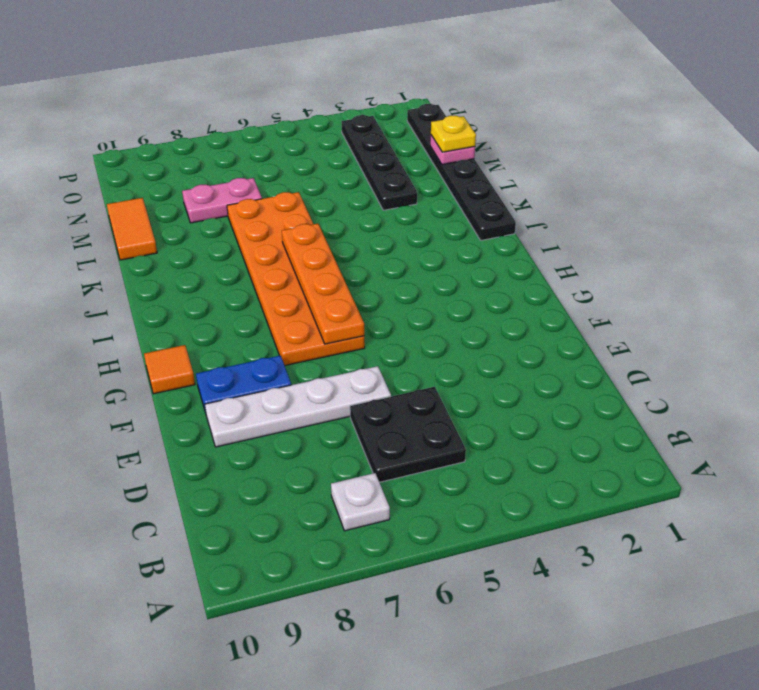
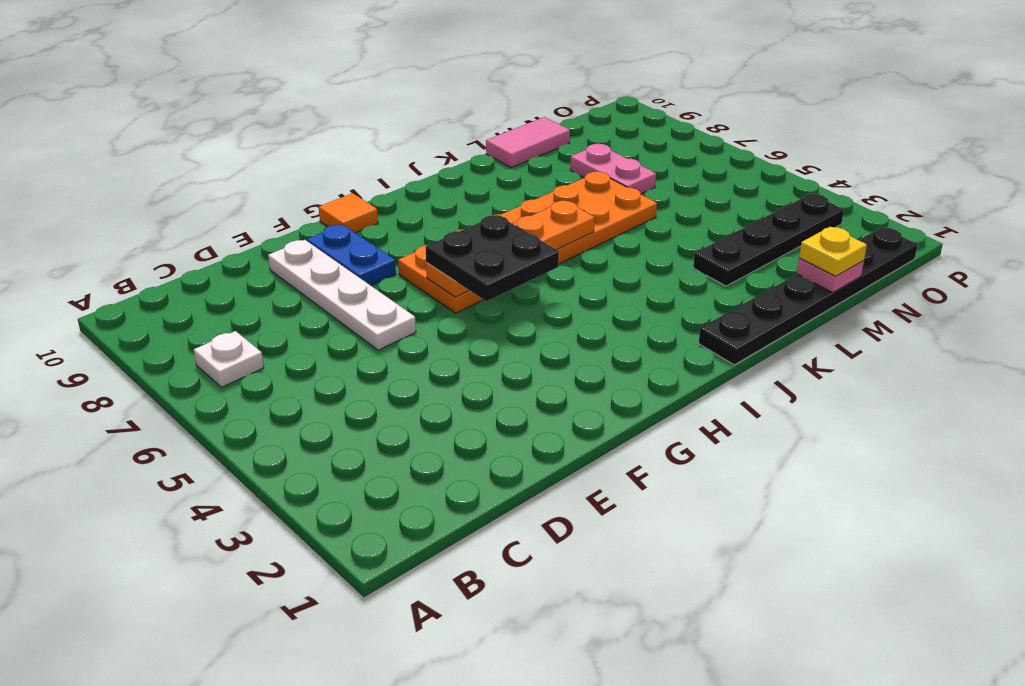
black plate C5:D6 level 1 -> black plate G5:H6 level 3
orange tile L10:M10 level 1 -> pink tile L10:M10 level 1

